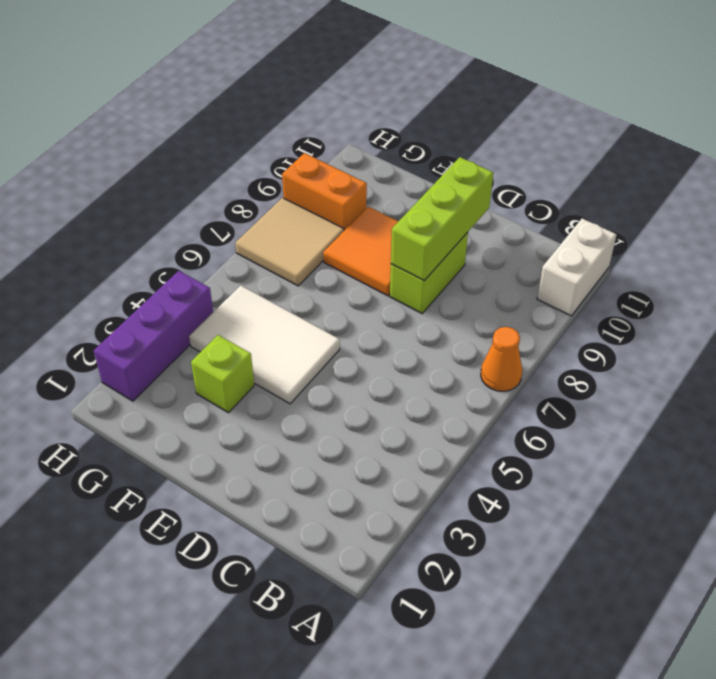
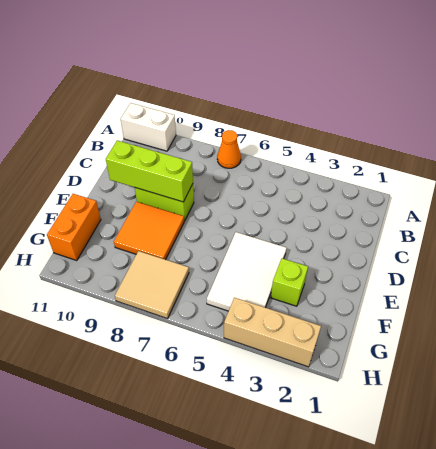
orange brick G9:H9 level 1 -> orange brick F11:G11 level 1
purple brick H2:H4 level 1 -> tan brick H2:H4 level 1

